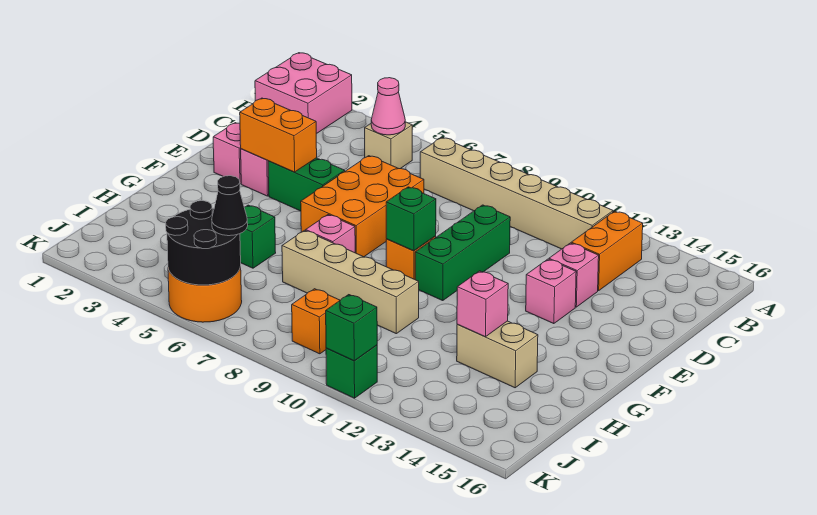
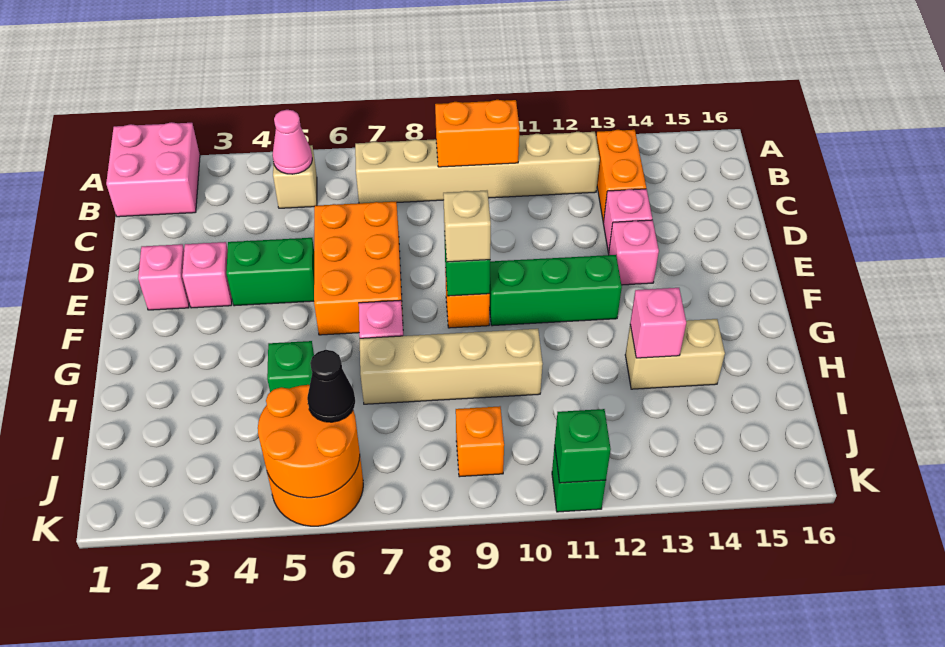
green brick D10:F10 level 1 -> green brick F10:F12 level 1
orange brick E3:E4 level 2 -> orange brick B9:B10 level 2
none -> tan brick F9 level 3
black round brick J5:K6 level 2 -> orange round brick J5:K6 level 2

